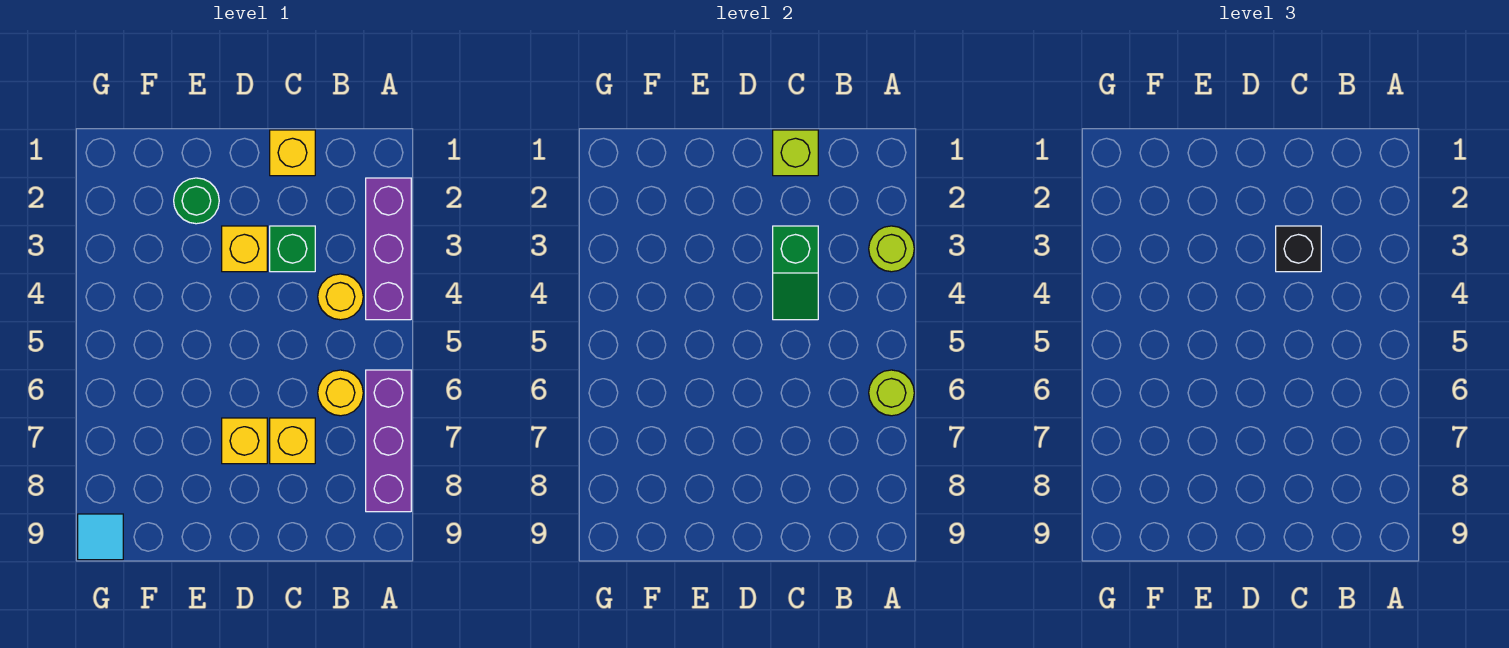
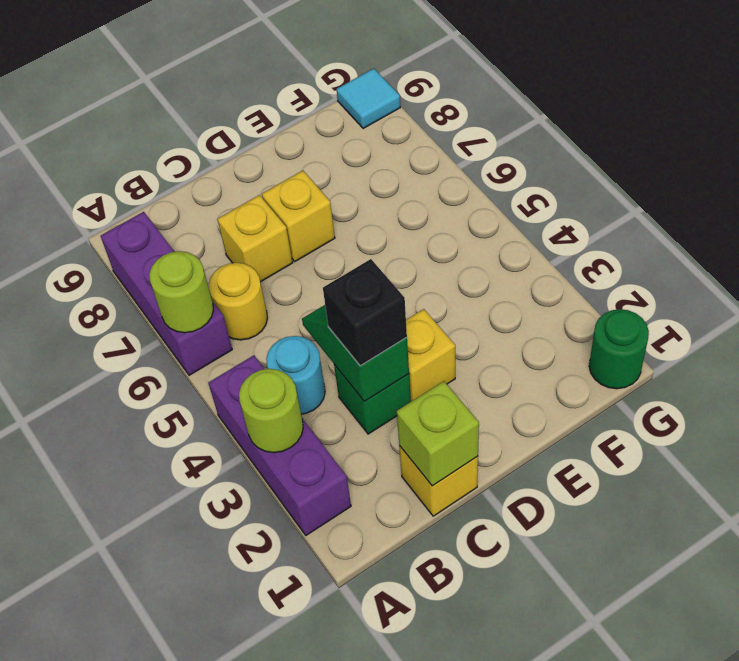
yellow round brick B4 level 1 -> cyan round brick B4 level 1
green round brick E2 level 1 -> green round brick G1 level 1

